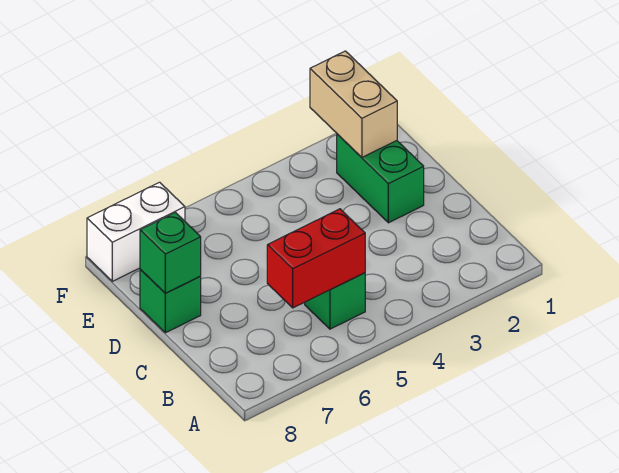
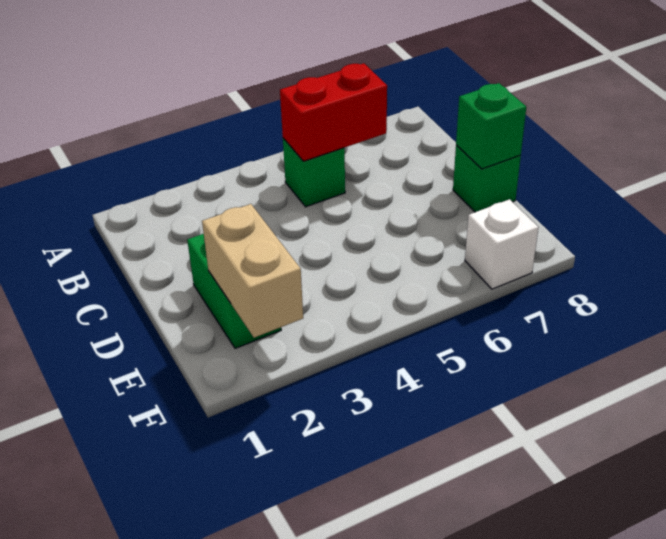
white brick F7:F8 level 1 -> white brick F7 level 1

